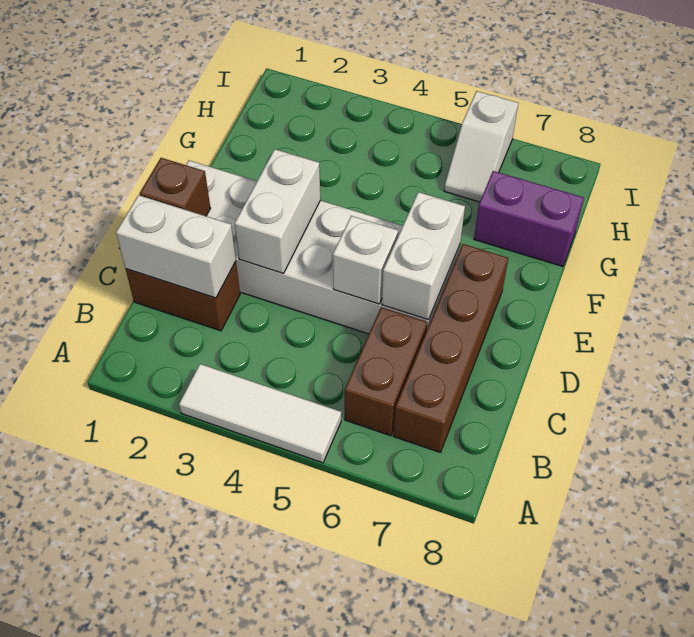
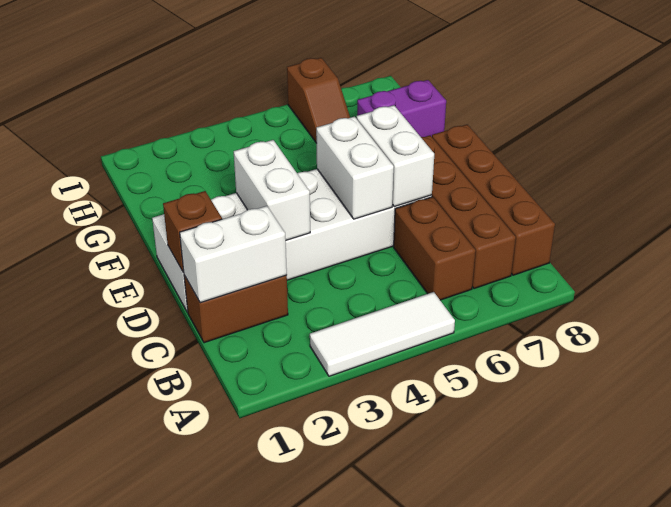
none -> brown brick B8:E8 level 1
white brick D5 level 2 -> white brick D5:E5 level 2
white slope H6:I6 level 1 top I -> brown slope H6:I6 level 1 top I

